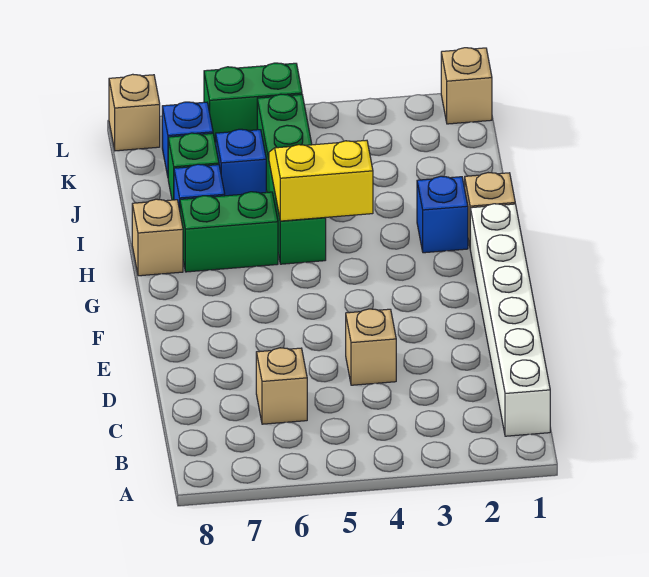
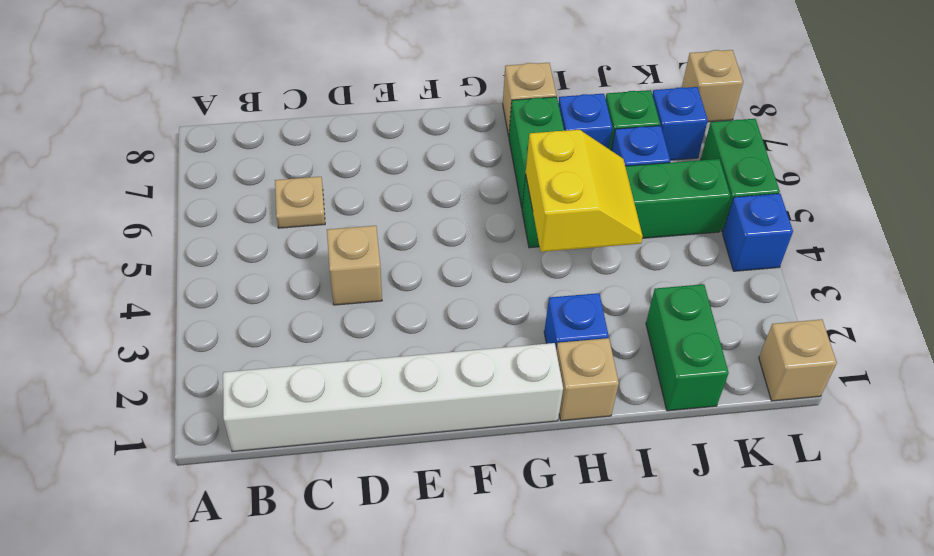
tan brick C6 level 1 -> tan plate C6 level 1
none -> green brick J1:J2 level 1
none -> blue brick L4 level 1

